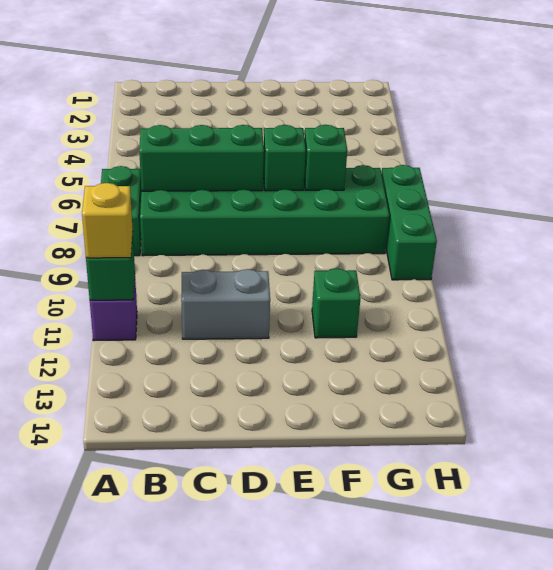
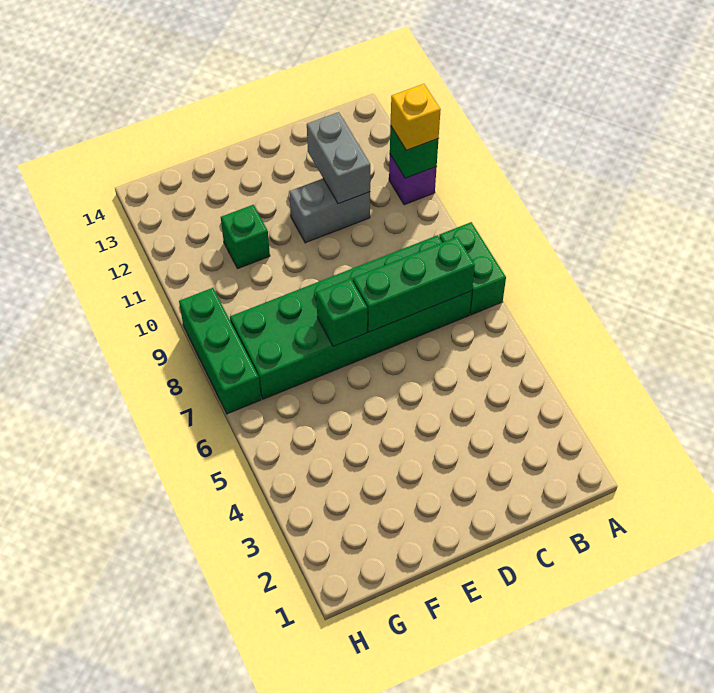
none -> grey brick C11:C12 level 2
green brick F7 level 2 -> none

